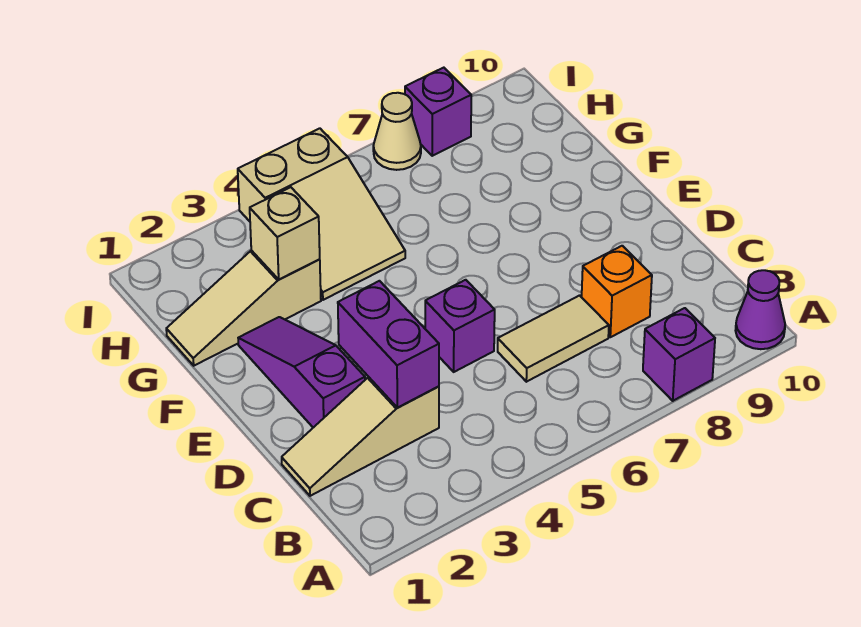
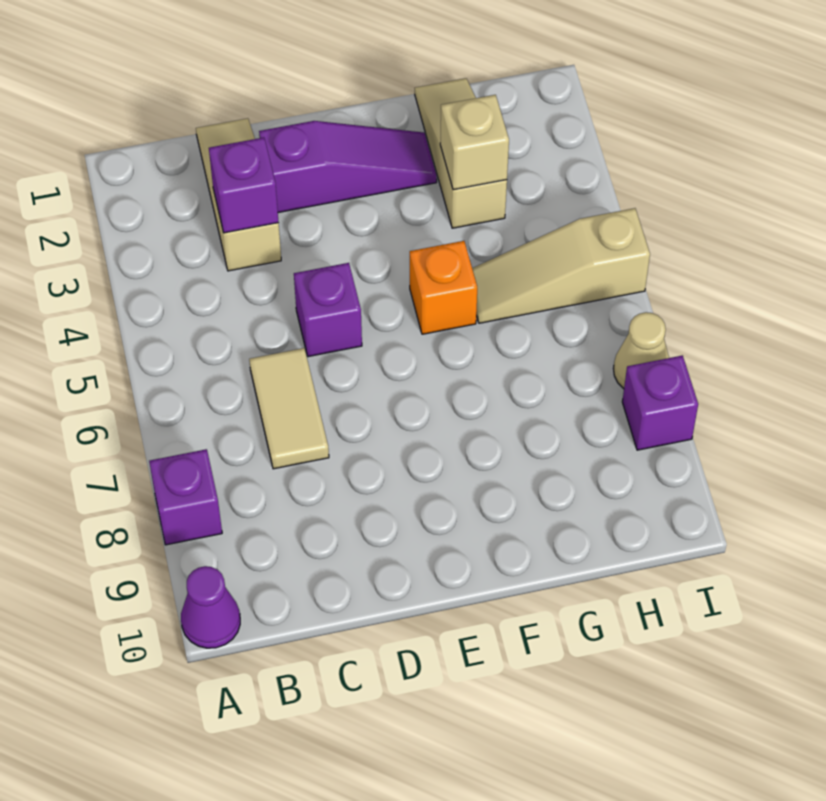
purple brick C3:D3 level 2 -> purple brick C3 level 2
orange brick C8 level 1 -> orange brick F5 level 1
tan slope G4:I5 level 1 top I -> tan slope G5:I5 level 1 top I

